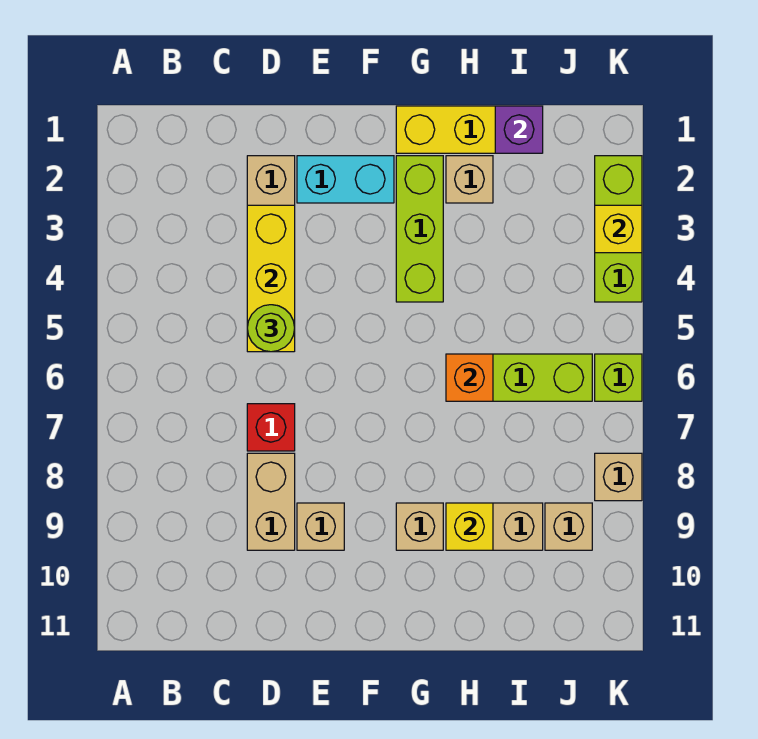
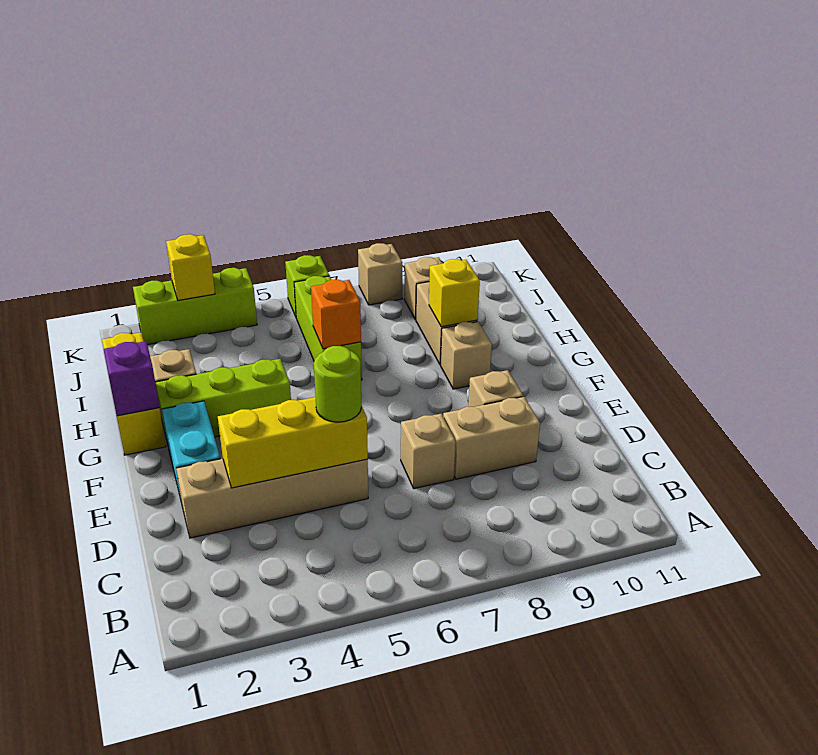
red brick D7 level 1 -> tan brick D7 level 1
purple brick I1 level 2 -> purple brick G1 level 2

